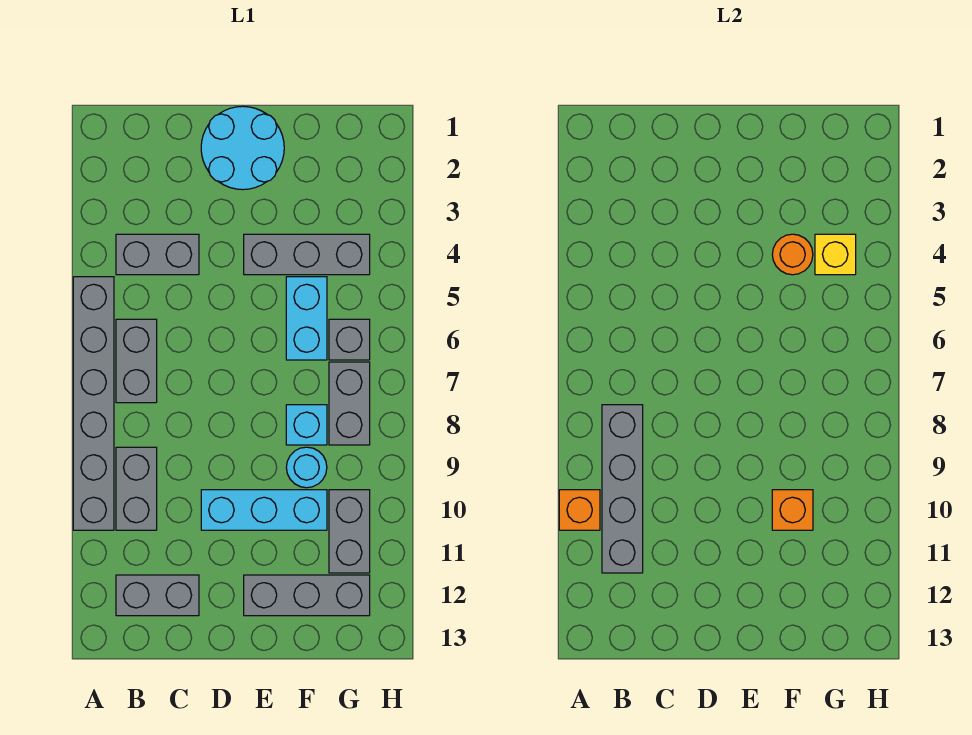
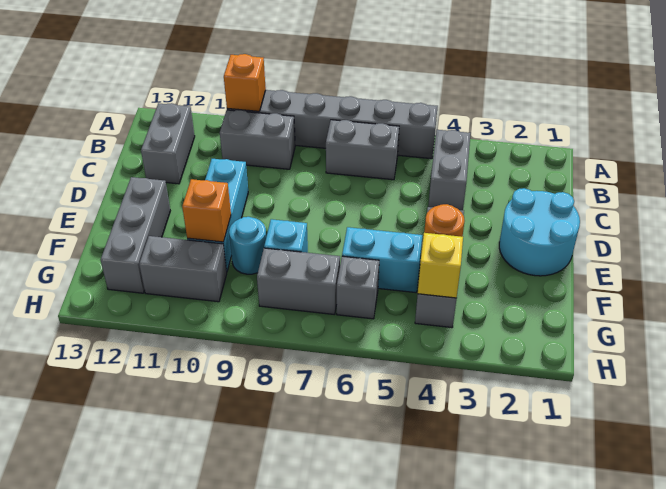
grey brick B8:B11 level 2 -> none

